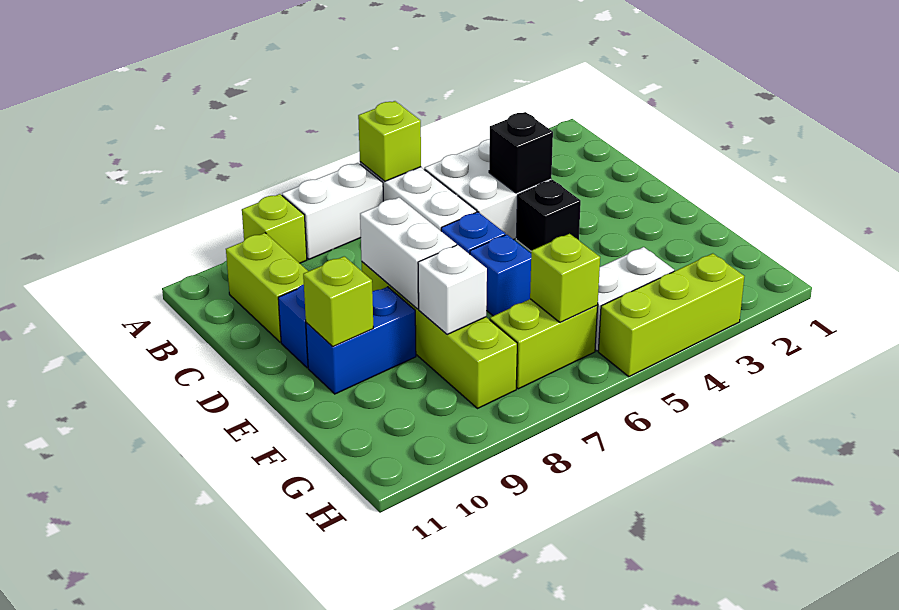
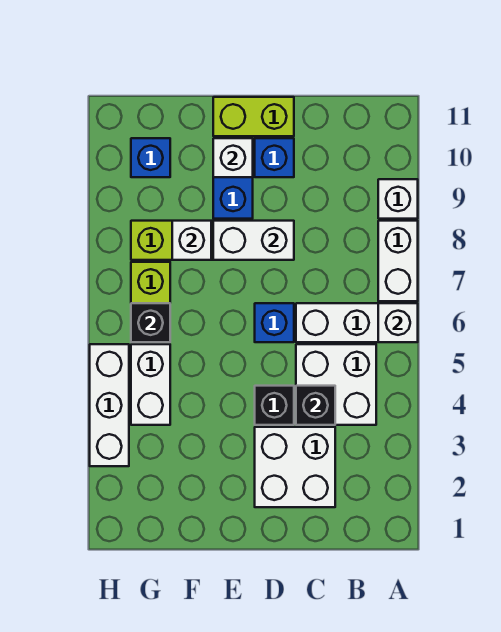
lime brick A6 level 2 -> white brick A6 level 2
lime brick A9 level 1 -> white brick A9 level 1
lime brick B10:C10 level 1 -> lime brick D11:E11 level 1
none -> white brick C2:D3 level 1
blue brick E6 level 1 -> blue brick G10 level 1
lime brick E10 level 2 -> white brick E10 level 2
lime brick G6 level 2 -> black brick G6 level 2
lime brick H3:H5 level 1 -> white brick H3:H5 level 1

